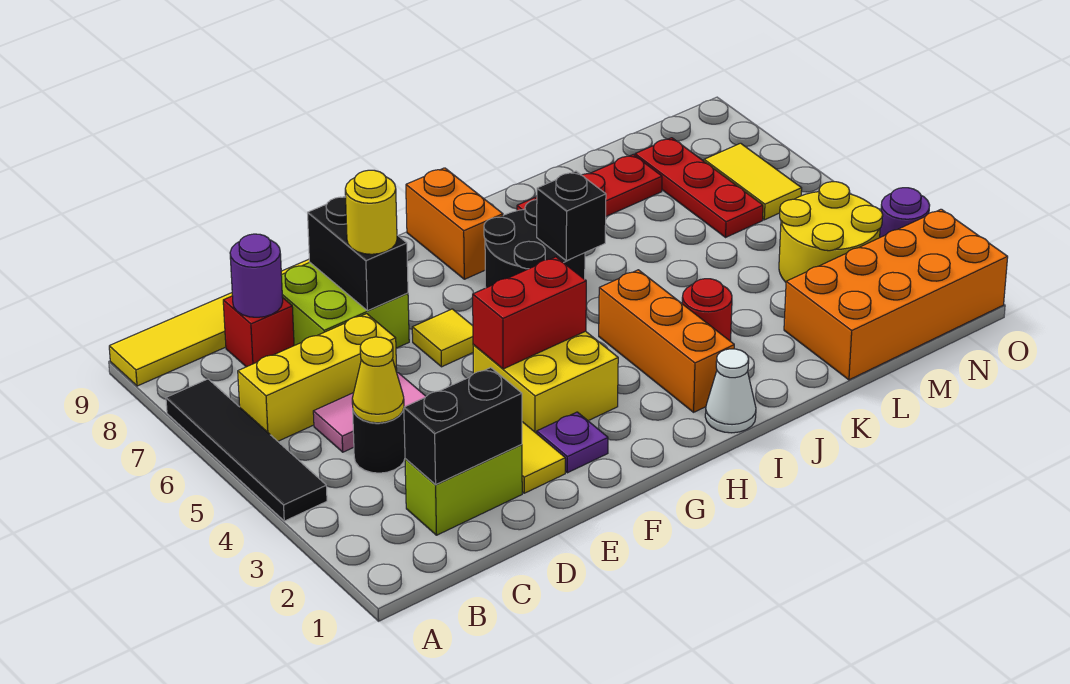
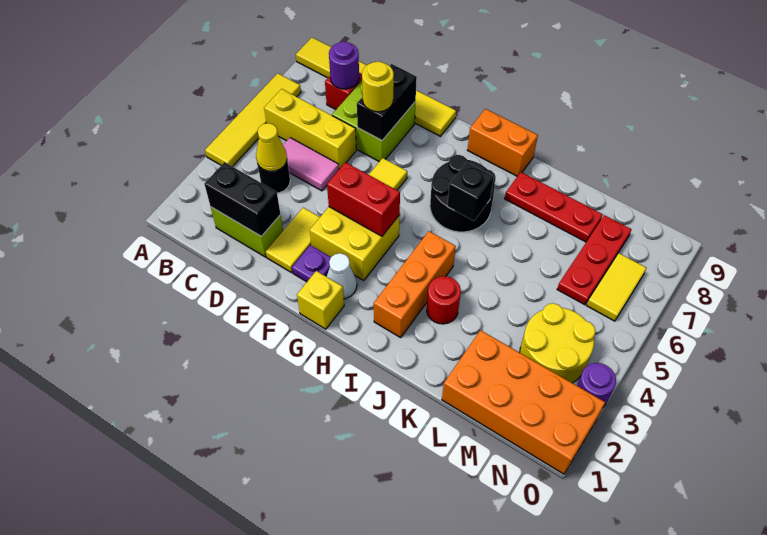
black tile A4:A7 level 1 -> yellow tile A4:A7 level 1
none -> yellow brick G1 level 1
orange brick H8:H9 level 1 -> orange brick H9:I9 level 1
white cone I1 level 1 -> white cone G2 level 1

